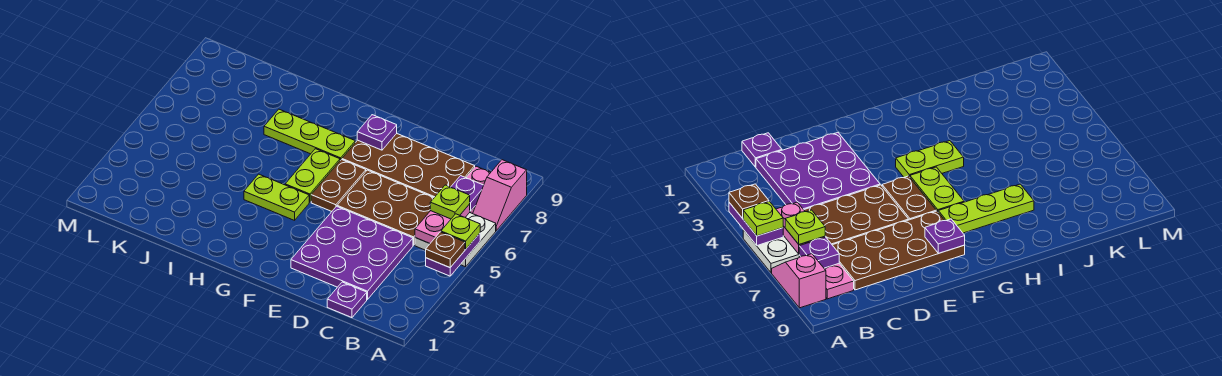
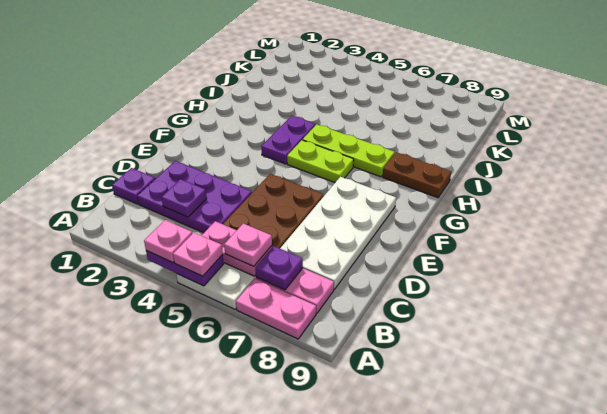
brown plate A4 level 3 -> pink plate A4 level 3
lime plate A5 level 3 -> pink plate A5 level 3
pink slope A7:A8 level 1 top 8 -> pink plate A7:A8 level 1
lime plate B6 level 3 -> pink plate B6 level 3
purple plate C2:E4 level 1 -> purple plate C2:D4 level 1
brown plate C7:F8 level 1 -> white plate C7:F8 level 1
brown plate F5:F6 level 1 -> brown plate H8:H9 level 1
purple plate F8 level 2 -> purple plate C3 level 2
lime plate G4:H4 level 1 -> purple plate G4:H4 level 1
lime plate G7:I7 level 1 -> lime plate H5:H7 level 1

